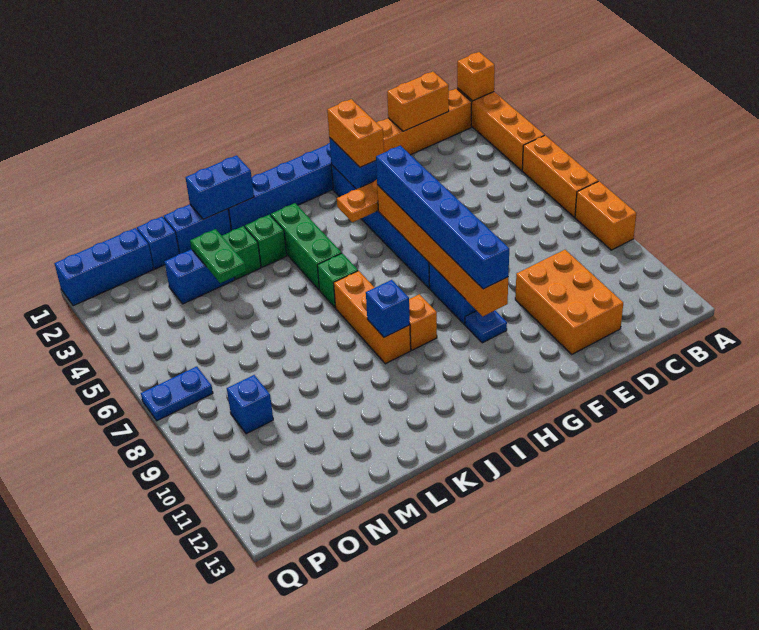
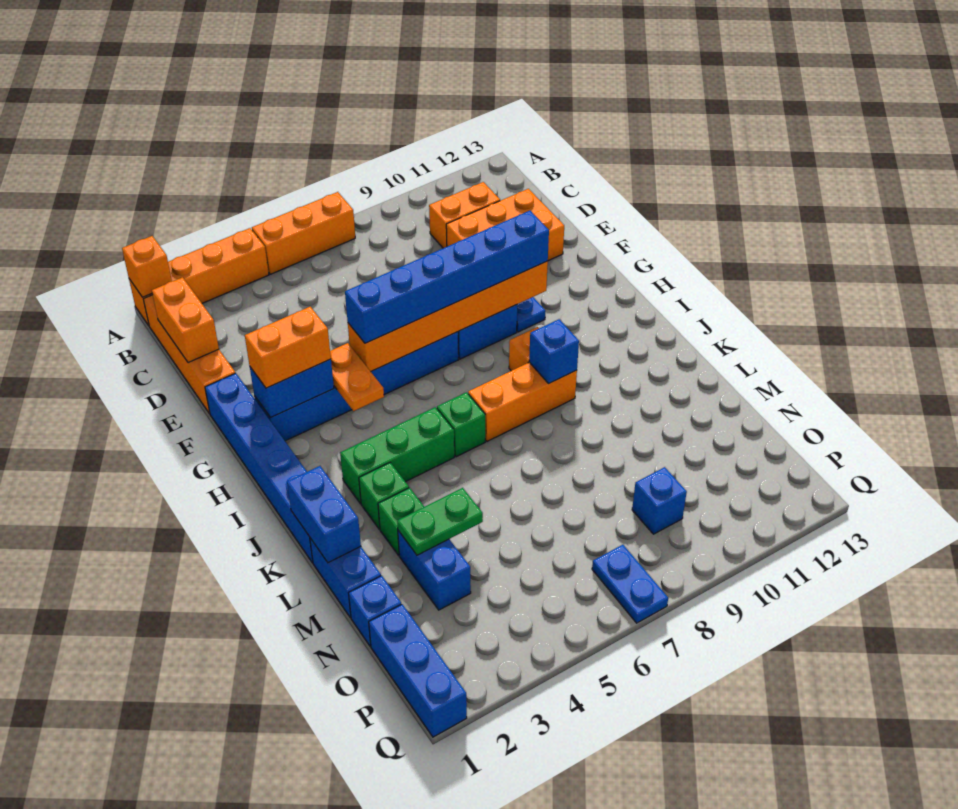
orange brick A8:A9 level 1 -> orange brick C10:C11 level 1

